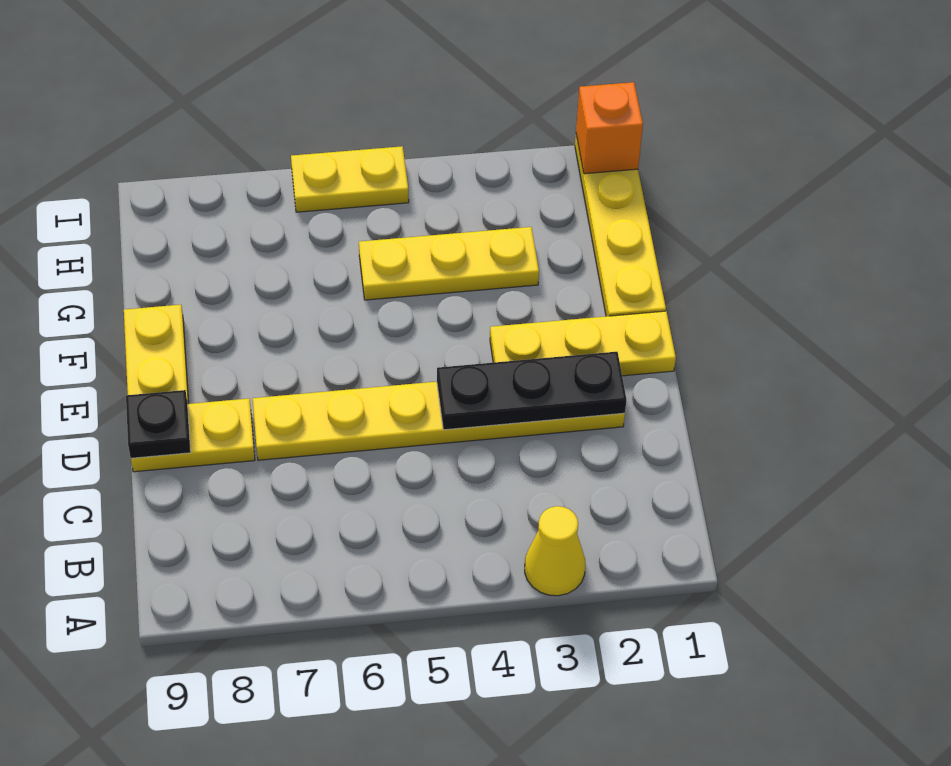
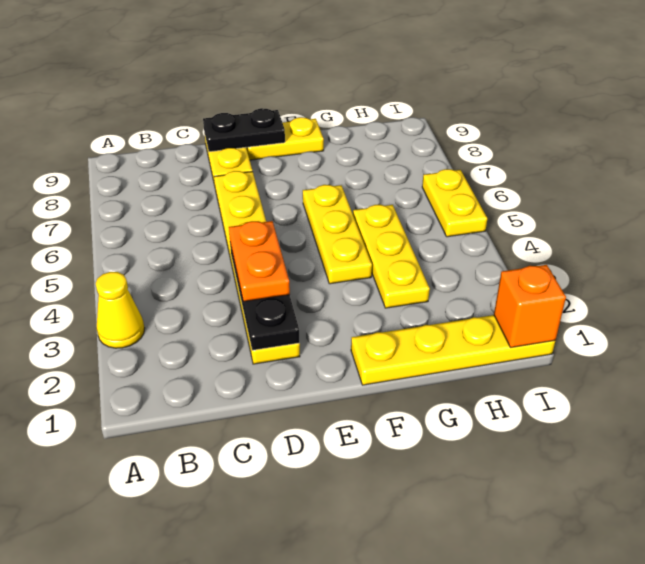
none -> orange plate D3:D4 level 3
black plate D9 level 2 -> black plate D9:E9 level 2
yellow plate E1:E3 level 1 -> yellow plate F4:F6 level 1

